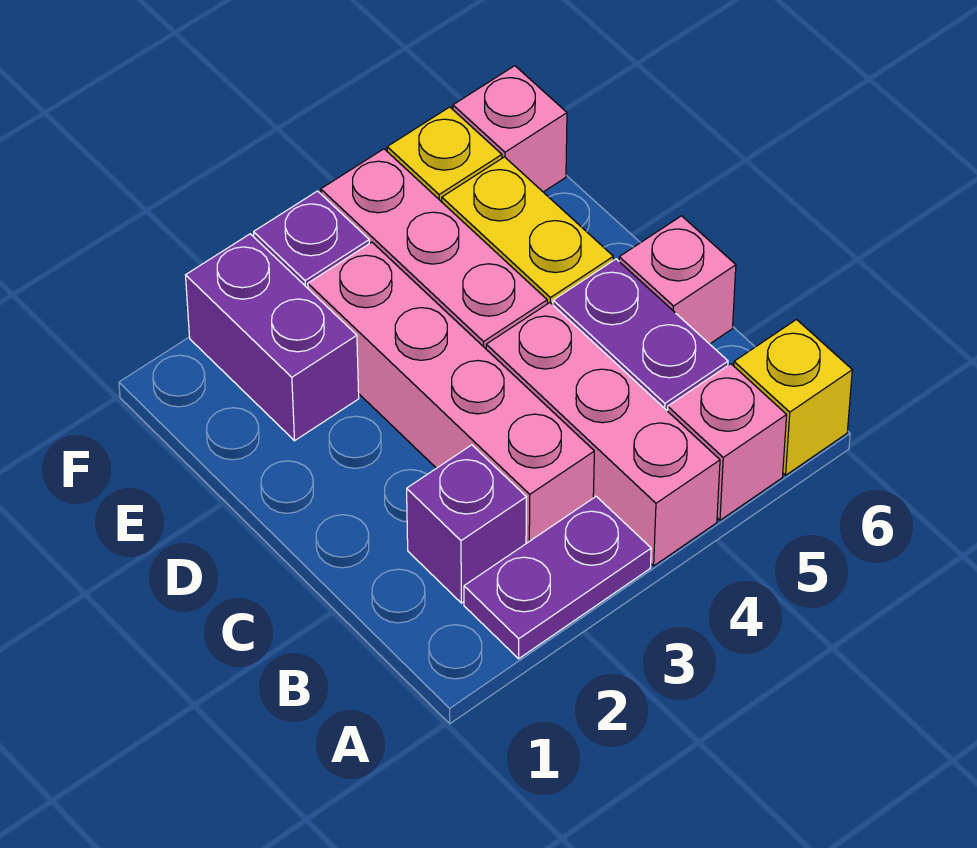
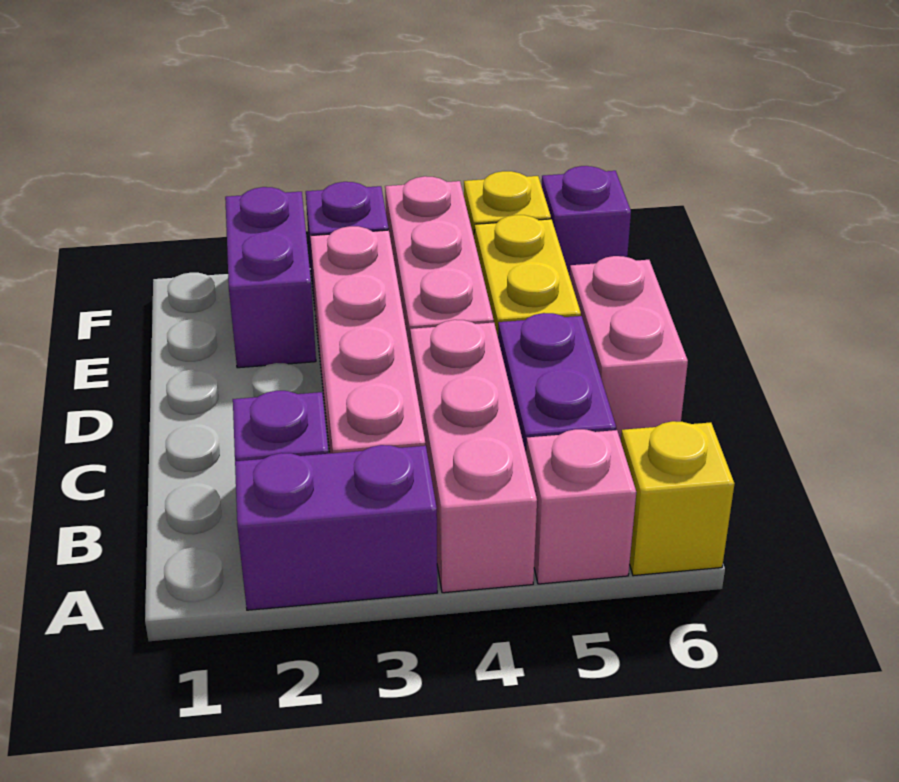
purple plate A2:A3 level 1 -> purple brick A2:A3 level 1
pink brick C6 level 1 -> pink brick C6:D6 level 1
pink brick F6 level 1 -> purple brick F6 level 1

